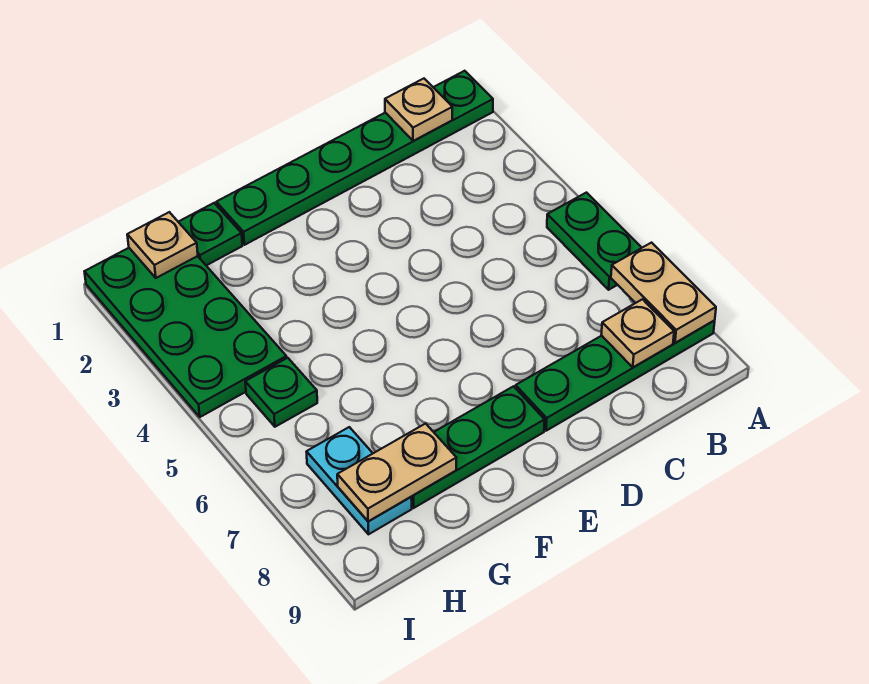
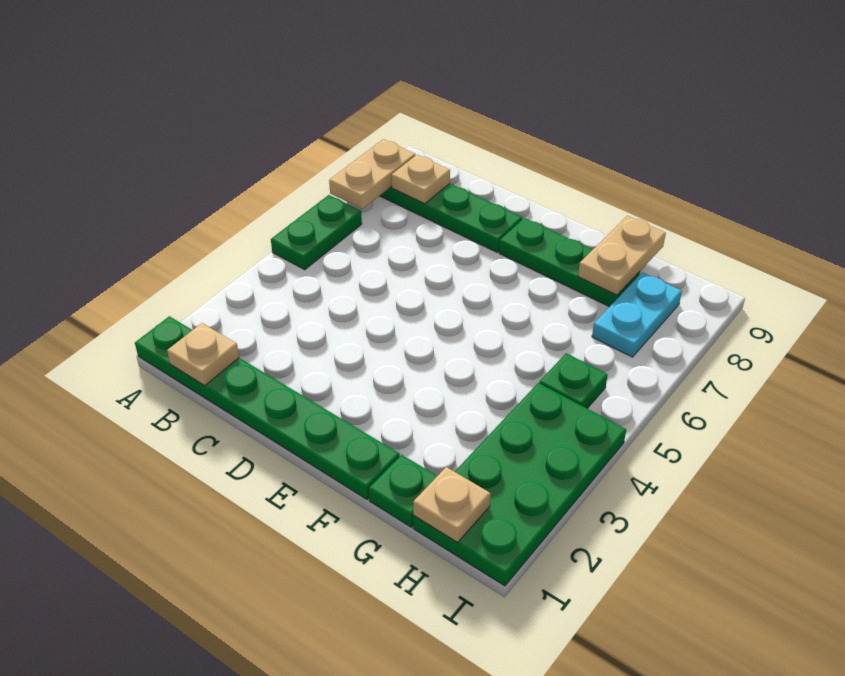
tan plate G8:H8 level 2 -> tan plate G8:G9 level 2

